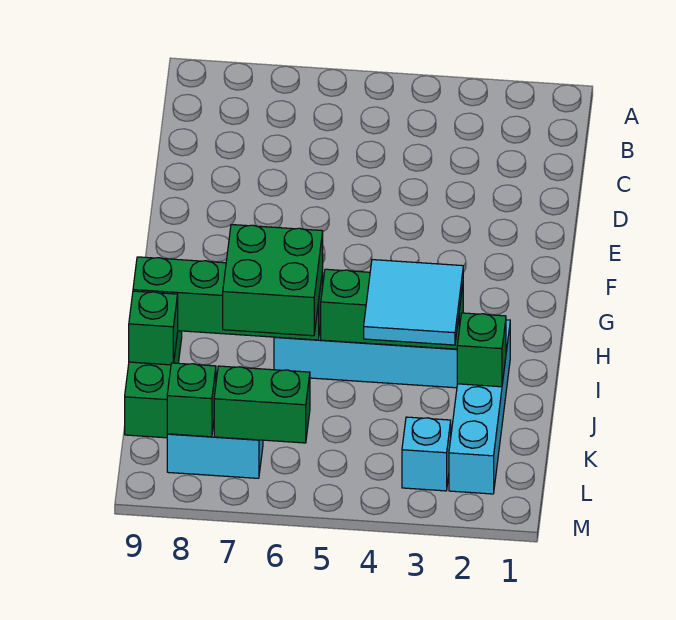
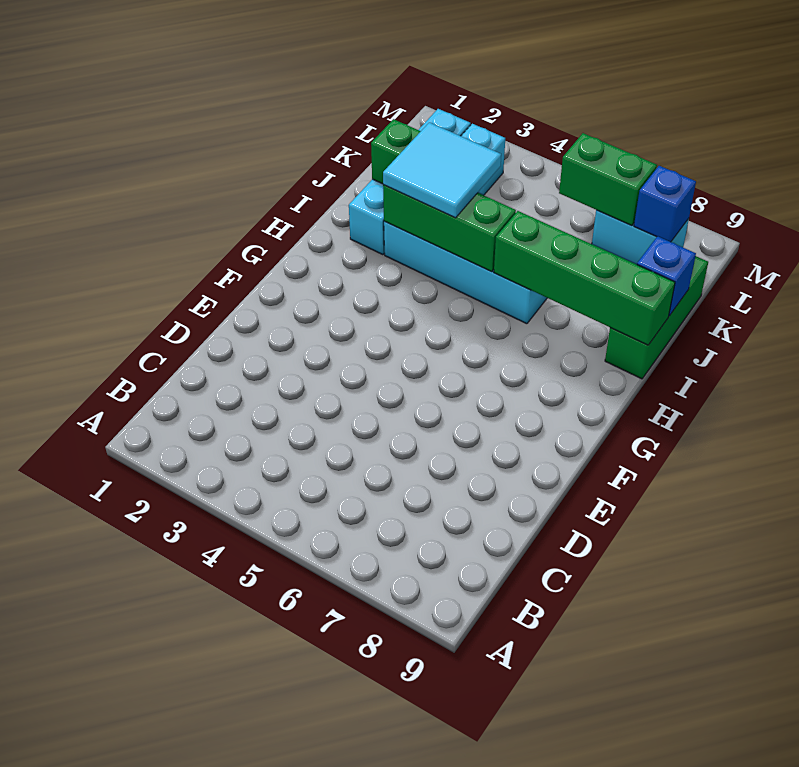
green brick I6:J7 level 3 -> none
green brick J9 level 2 -> blue brick J9 level 2
green brick L8 level 2 -> blue brick L8 level 2

